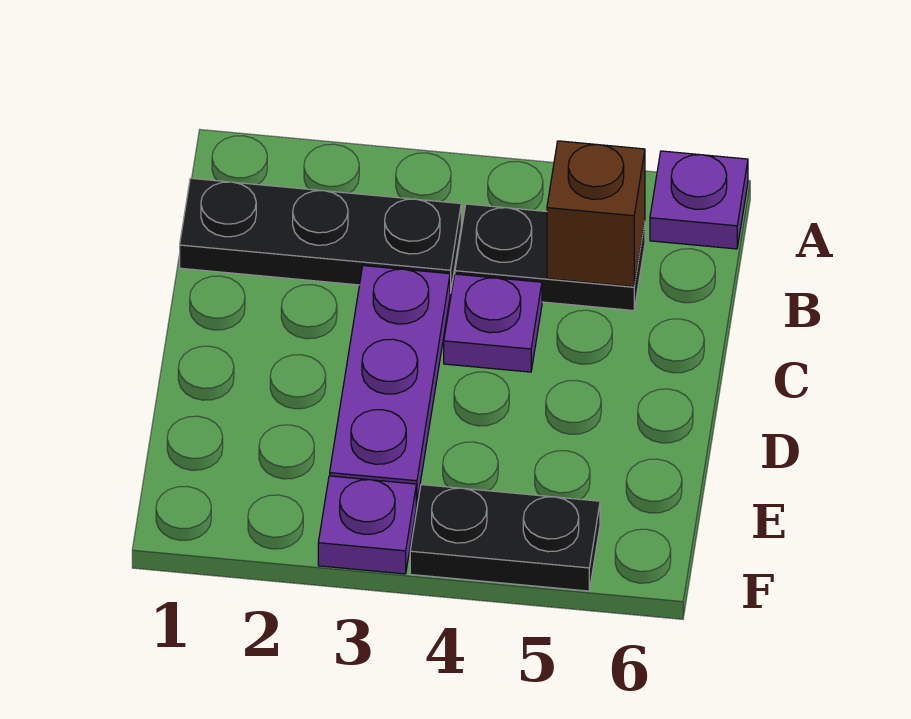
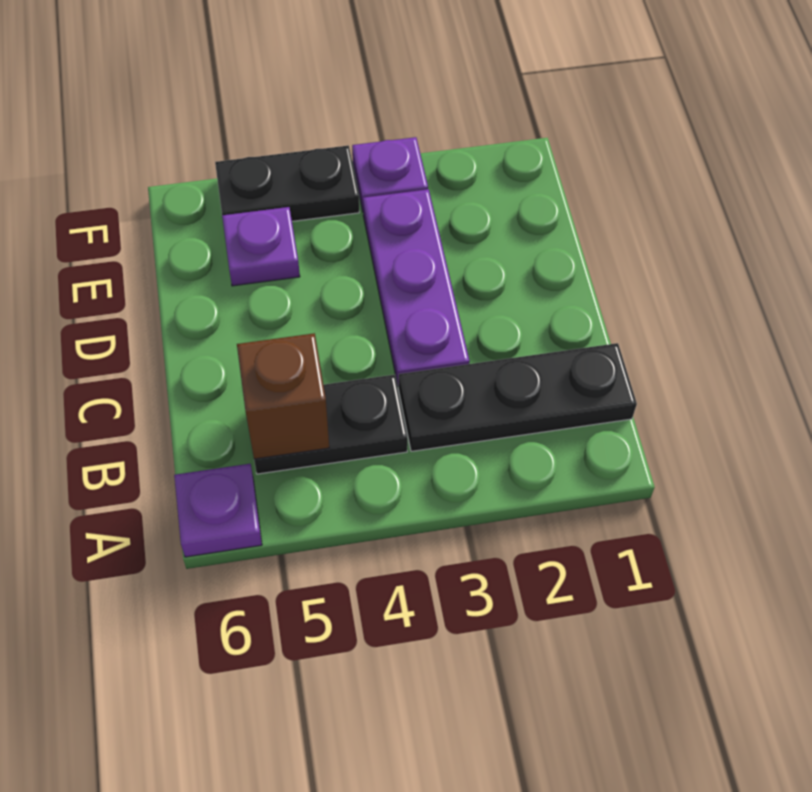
purple plate C4 level 1 -> purple plate E5 level 1

